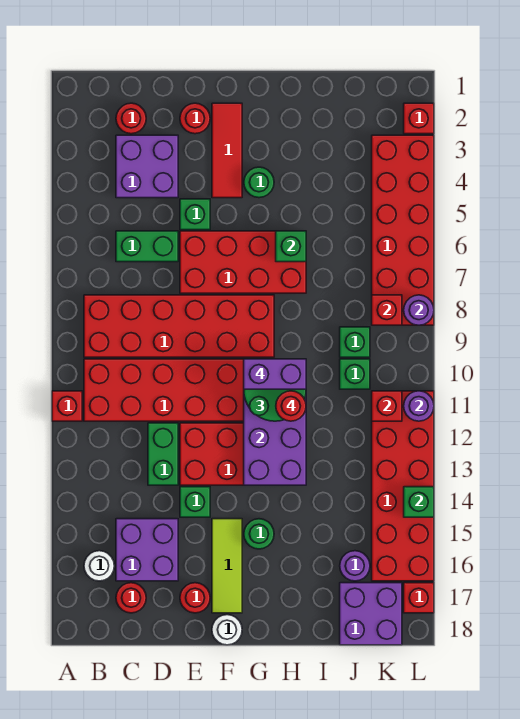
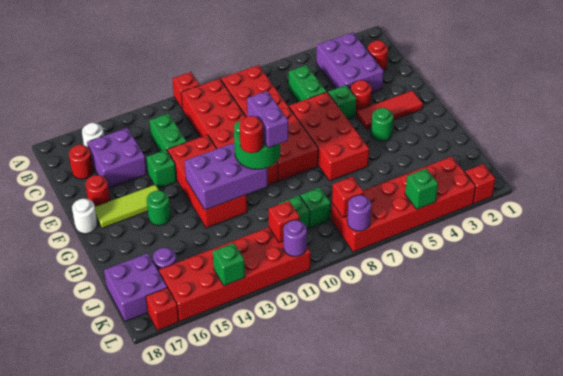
purple brick C3:D4 level 1 -> purple brick B3:D4 level 1
green brick D12:D13 level 1 -> green brick C13:D13 level 1
red round brick E2 level 1 -> red round brick E4 level 1
green brick H6 level 2 -> green brick L5 level 2

